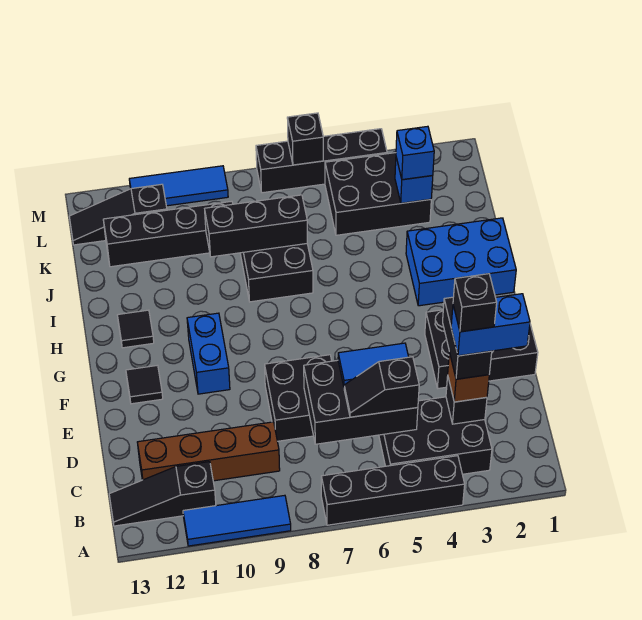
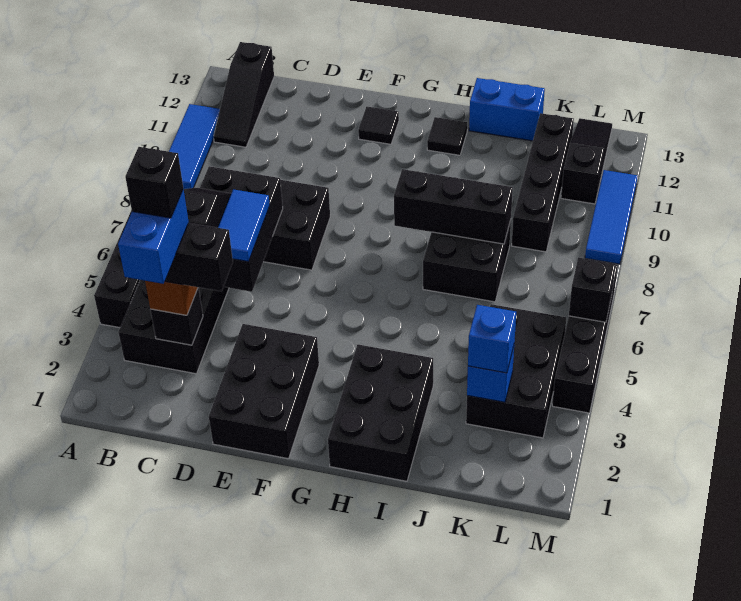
black slope B11:B13 level 1 top 11 -> black slope B11:B13 level 1 top 13
brown brick C9:C12 level 1 -> none
blue brick F10:G10 level 1 -> blue brick I13:J13 level 1
blue brick H1:I3 level 1 -> black brick H1:I3 level 1
black brick J7:J9 level 2 -> black brick H8:J8 level 2

